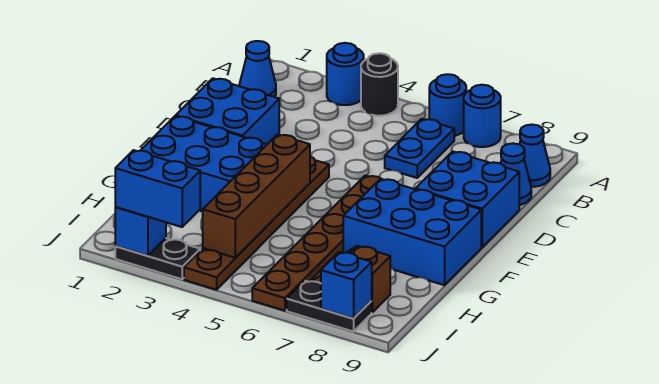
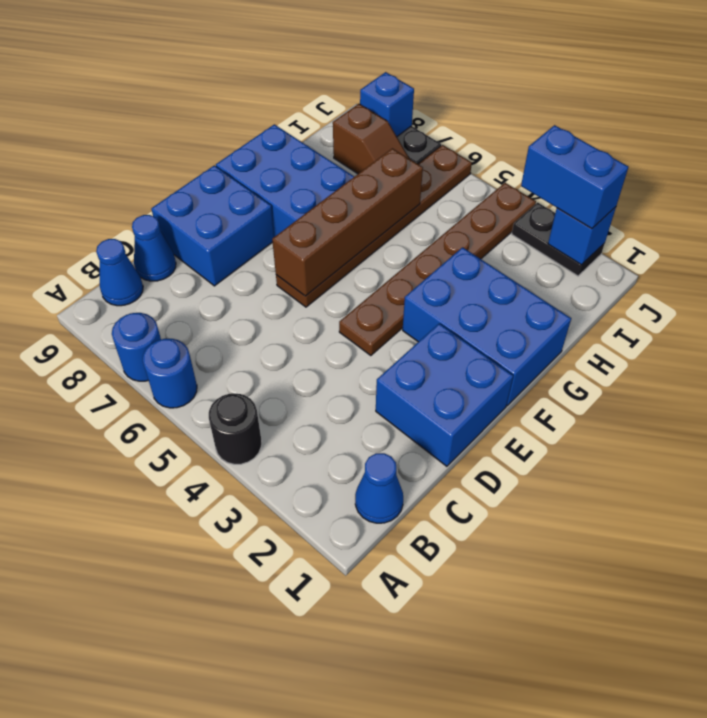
blue round brick A3 level 1 -> none
blue plate B6:C6 level 1 -> none
brown brick F4:I4 level 2 -> brown brick E6:H6 level 2

